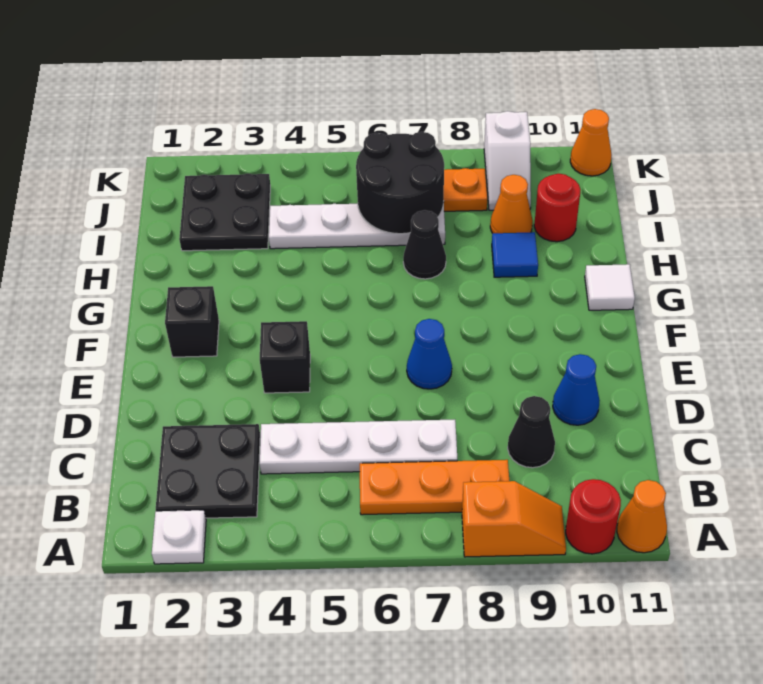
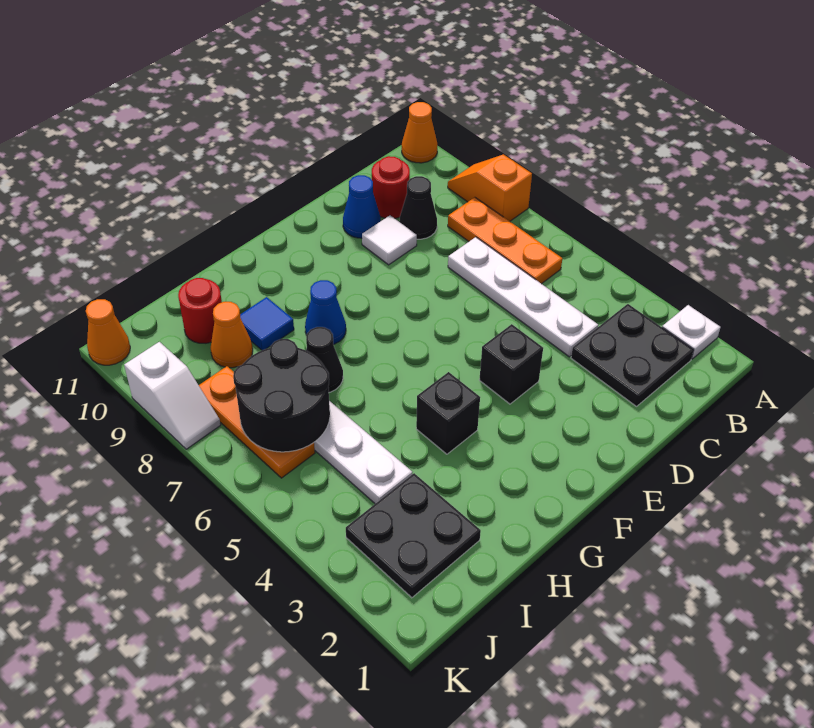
red round brick A10 level 1 -> red round brick C10 level 1
blue cone E7 level 1 -> blue cone G8 level 1
black brick F2 level 1 -> black brick G4 level 1
white tile G11 level 1 -> white tile D9 level 1
white slope J9:K9 level 1 top K -> white slope K8:K9 level 1 top 9

